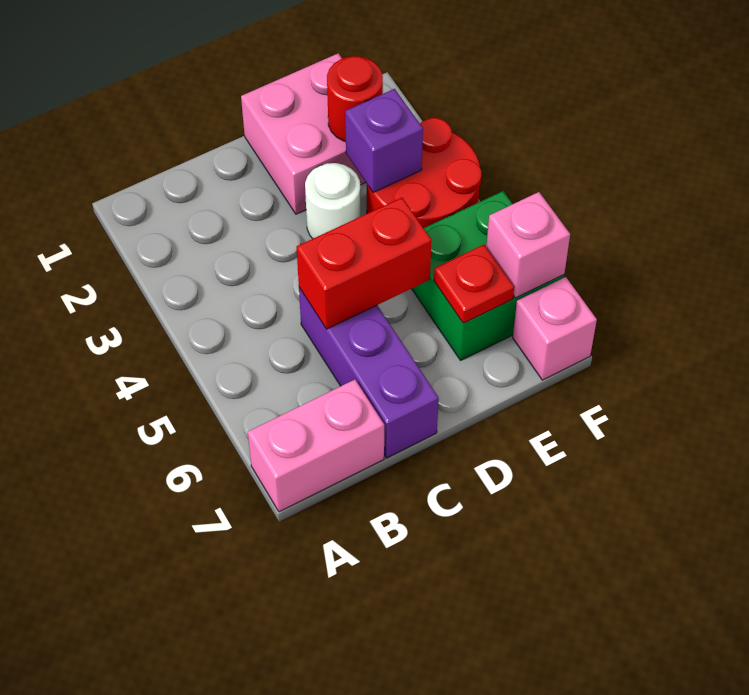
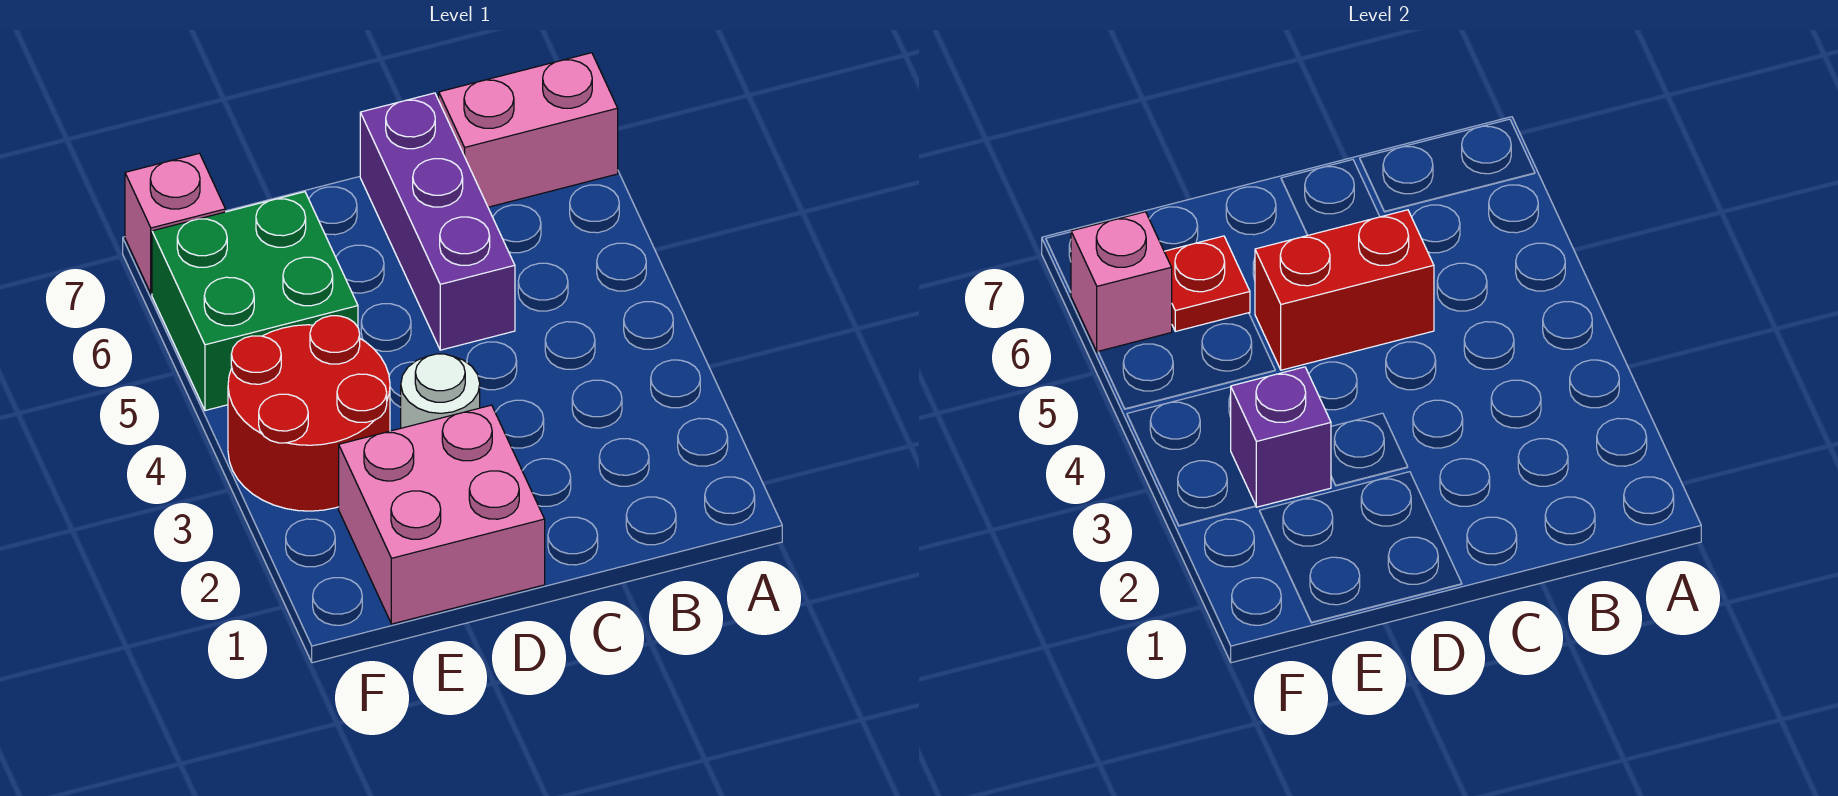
red round brick E2 level 2 -> none

